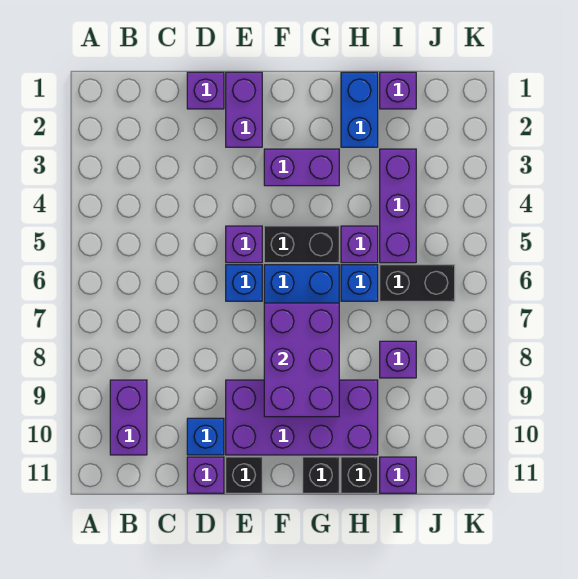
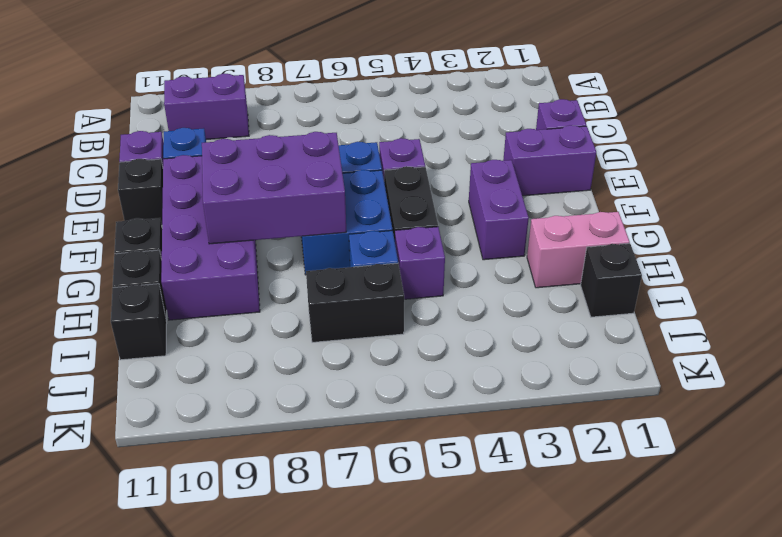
blue brick H1:H2 level 1 -> pink brick H1:H2 level 1
purple brick I1 level 1 -> black brick I1 level 1
purple brick I3:I5 level 1 -> none
black brick I6:J6 level 1 -> black brick I6:I7 level 1
purple brick I8 level 1 -> none
purple brick I11 level 1 -> black brick I11 level 1

